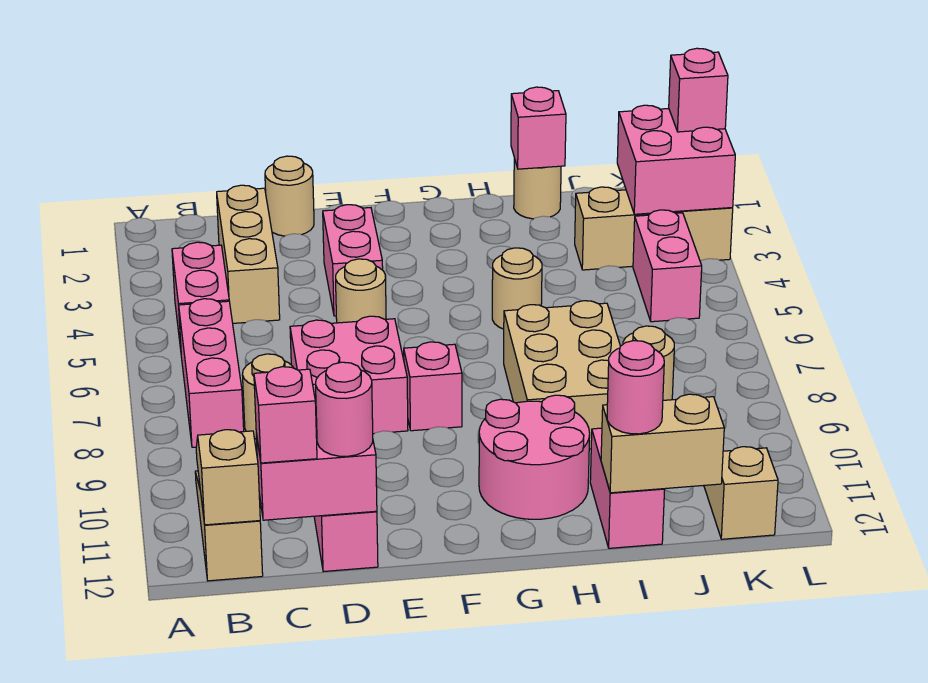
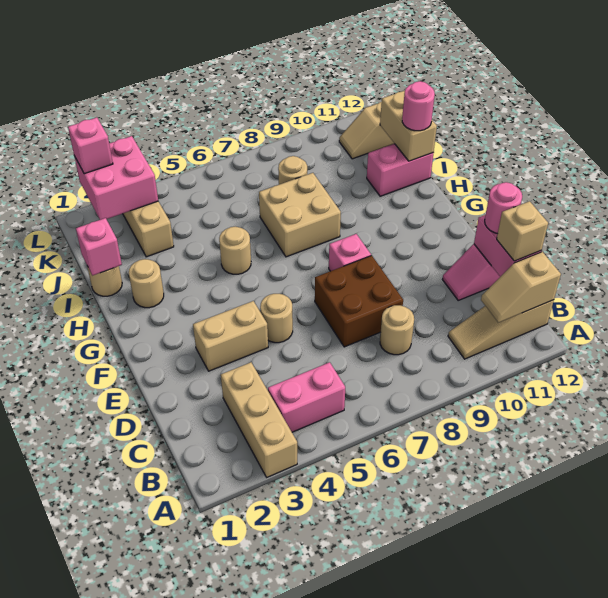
pink brick B6:B8 level 1 -> none
tan brick C2:C4 level 1 -> tan brick A3:C3 level 1
pink brick C12 level 3 -> tan brick C12 level 3
tan round brick D1 level 1 -> tan round brick H2 level 1
pink brick D7:E8 level 1 -> brown brick D7:E8 level 1
pink brick E3:E4 level 1 -> tan brick E3:E4 level 1
pink round brick G10:H11 level 1 -> none
tan brick H7:I9 level 1 -> tan brick H7:I8 level 1
pink brick K4:K5 level 1 -> none

